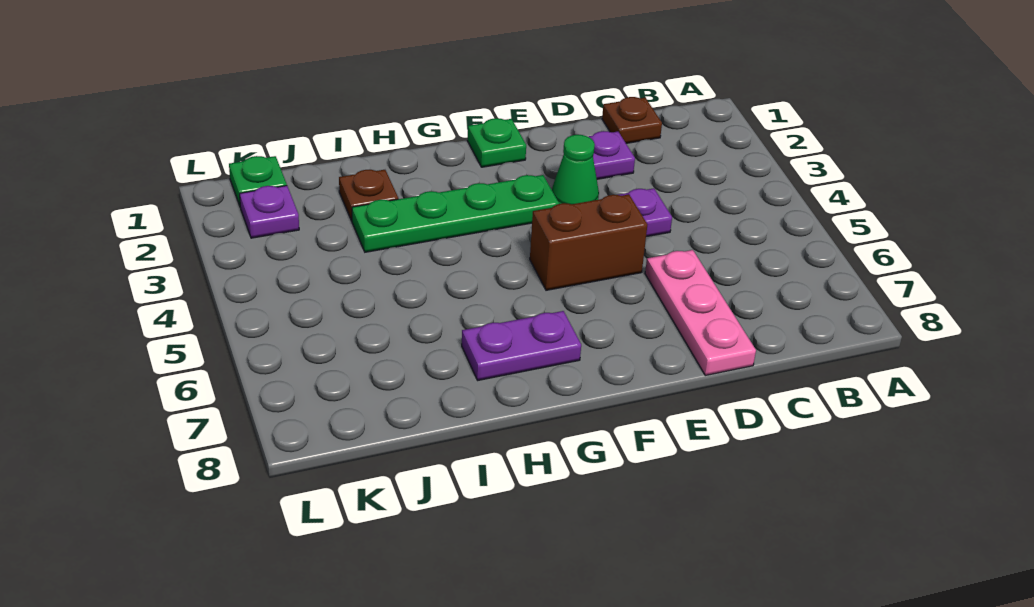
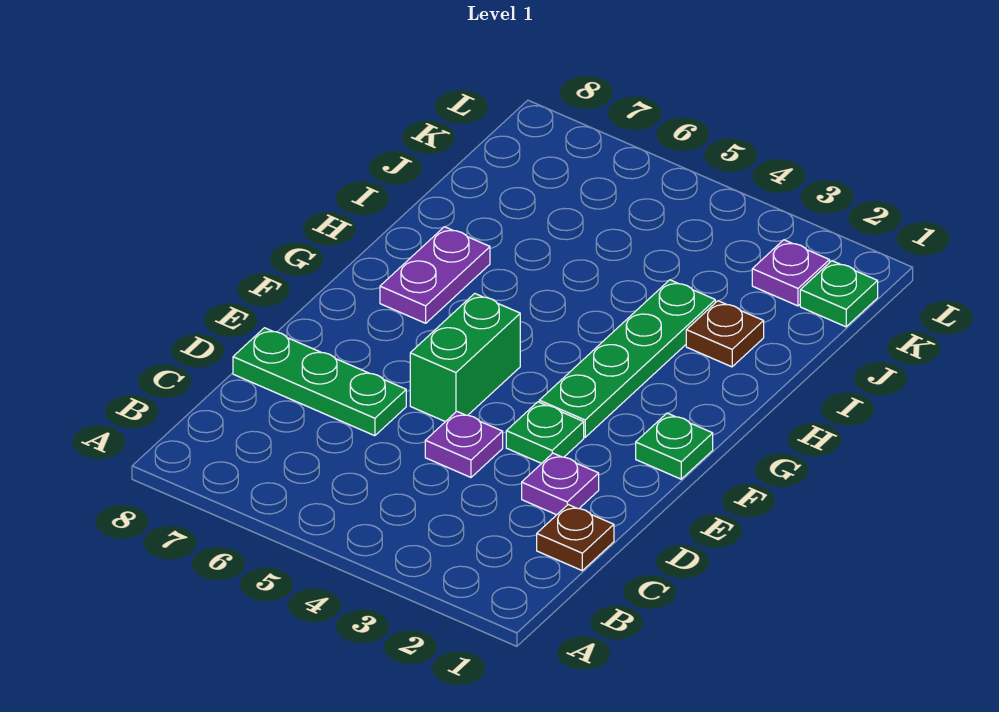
pink plate D6:D8 level 1 -> green plate D6:D8 level 1
green cone E3 level 1 -> green plate E3 level 1
brown brick E5:F5 level 1 -> green brick E5:F5 level 1

